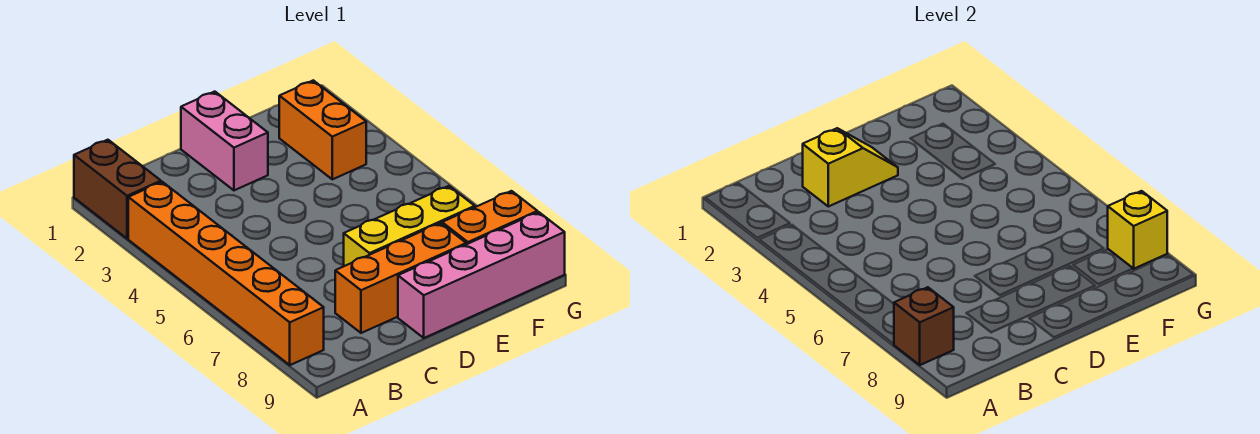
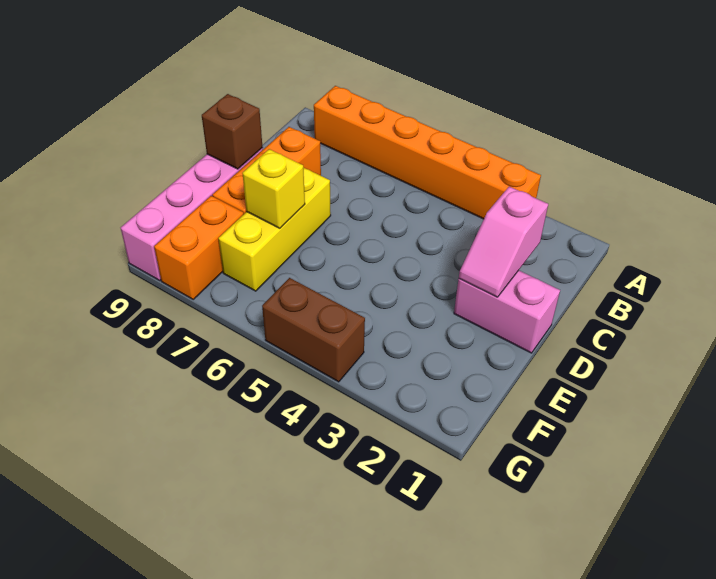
brown brick A1:A2 level 1 -> brown brick G4:G5 level 1
brown brick A8 level 2 -> brown brick D9 level 2
yellow slope C2:D2 level 2 top C -> pink slope C2:D2 level 2 top C
orange brick F2:F3 level 1 -> none
yellow brick G8 level 2 -> yellow brick E7 level 2

